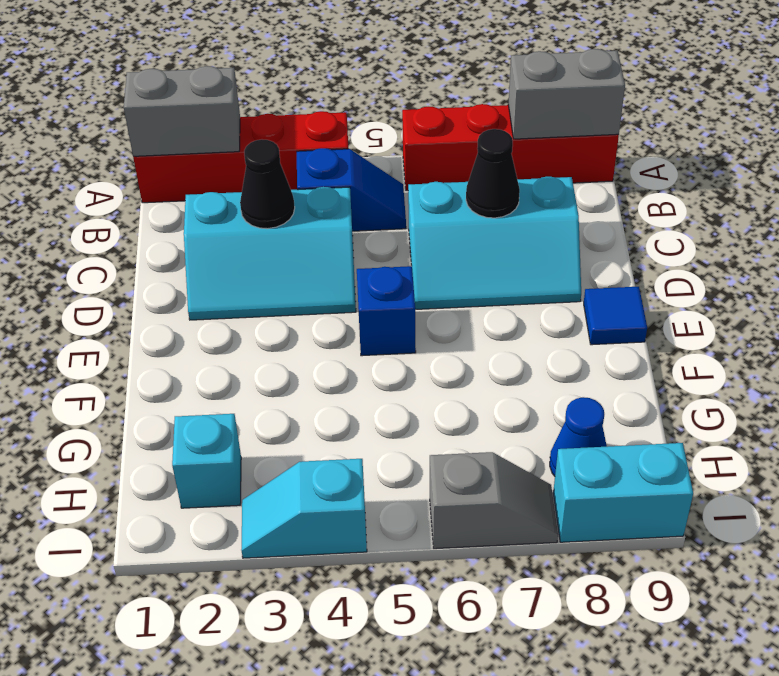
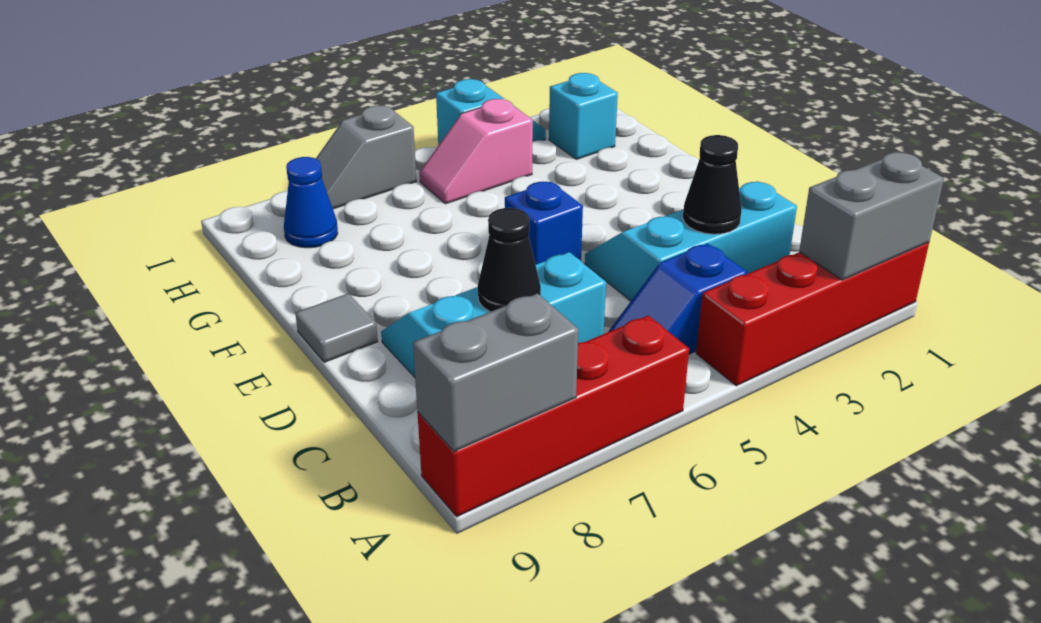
blue tile E9 level 1 -> grey tile E9 level 1
none -> pink slope H4:H5 level 1 top 4
cyan brick I8:I9 level 1 -> none

